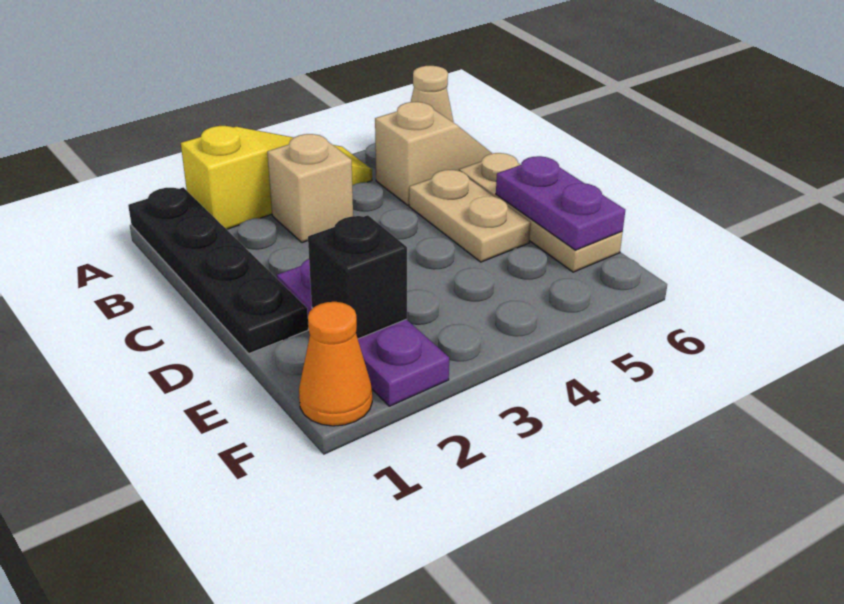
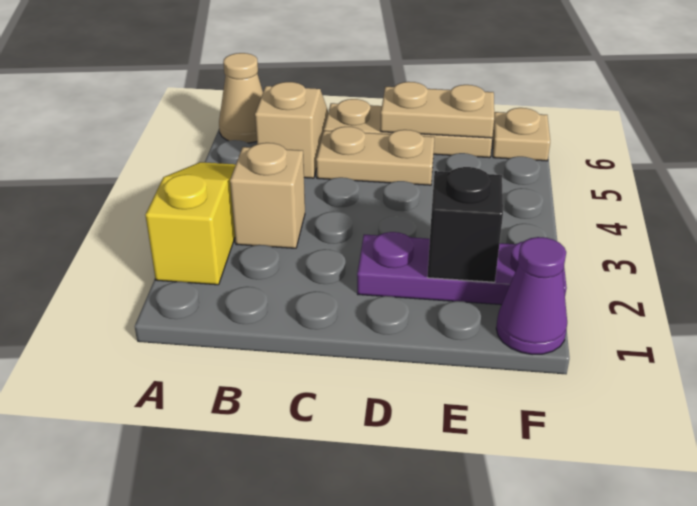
black plate A1:D1 level 1 -> none
purple plate D6:E6 level 2 -> tan plate D6:E6 level 2
orange cone F1 level 1 -> purple cone F1 level 1
none -> tan plate F6 level 1

